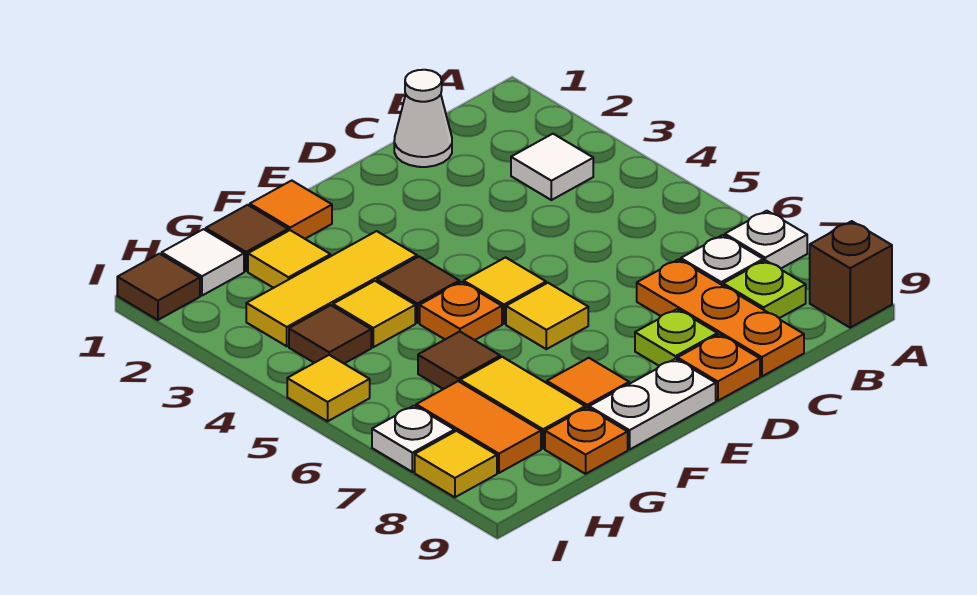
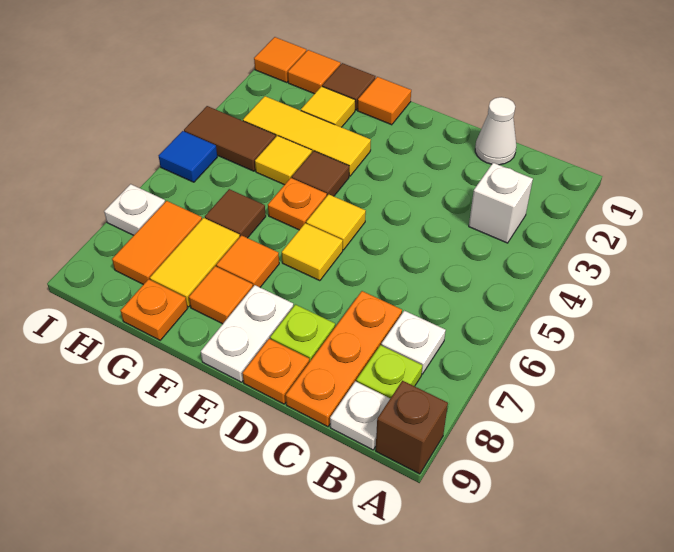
white plate A7 level 1 -> white plate B9 level 1
white tile B3 level 1 -> white brick B3 level 1
white plate E9:F9 level 1 -> white plate E8:E9 level 1
none -> orange tile F7 level 1
white tile H1 level 1 -> orange tile H1 level 1
brown tile H4 level 1 -> brown tile H4:I4 level 1
brown tile I1 level 1 -> orange tile I1 level 1
yellow tile I5 level 1 -> blue tile I5 level 1
yellow tile I8 level 1 -> none

